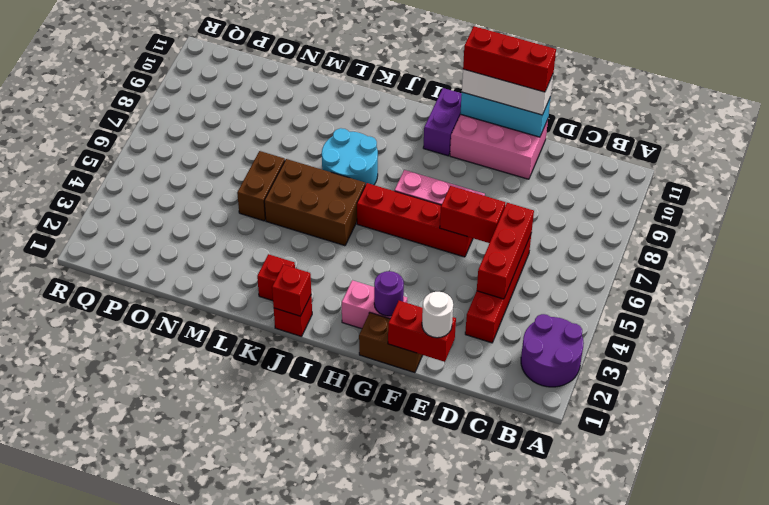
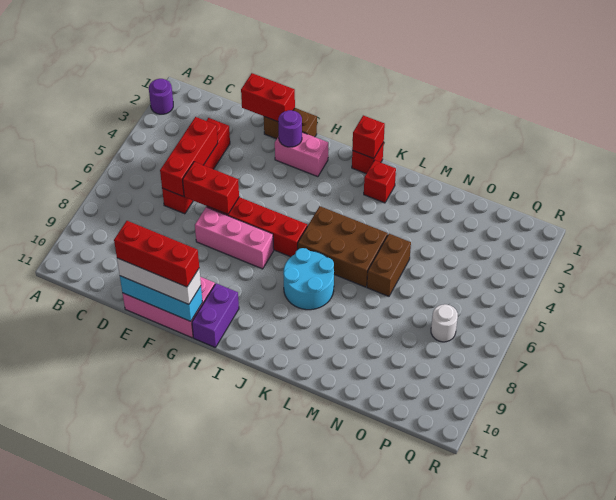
purple round brick A2:B3 level 1 -> purple round brick A2 level 1
white round brick E1 level 3 -> white round brick P7 level 1

